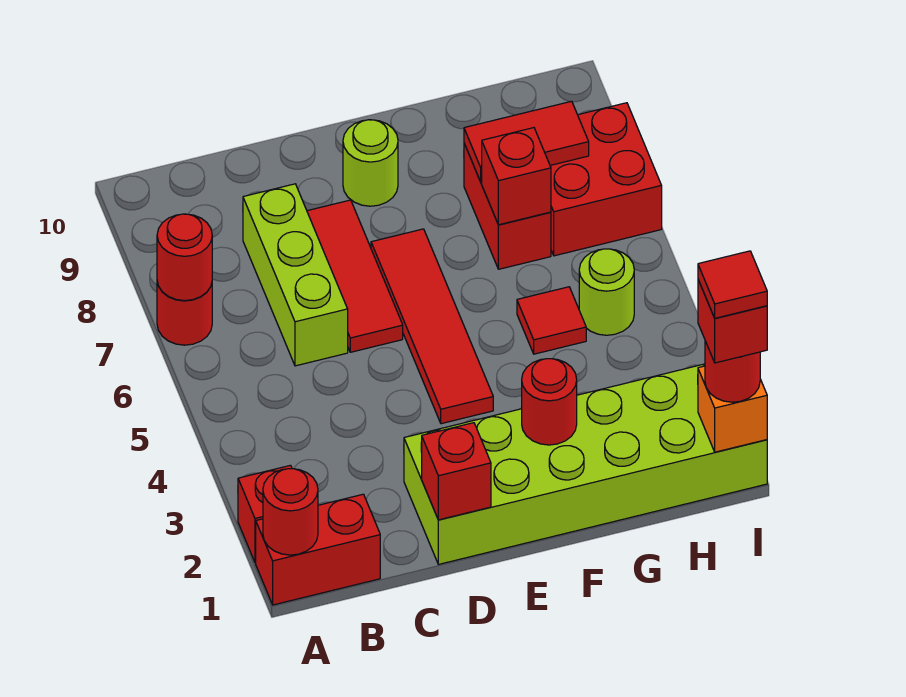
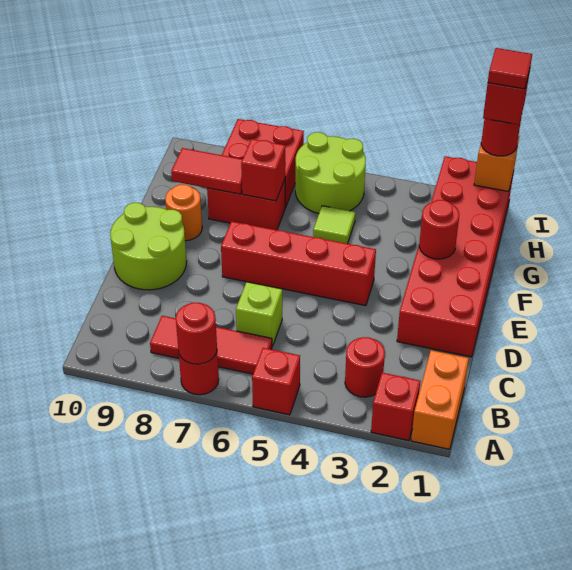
red brick A1:B1 level 1 -> orange brick A1:B1 level 1
red round brick A1 level 2 -> red round brick B3 level 1
lime brick C6:C8 level 1 -> lime brick C6 level 1
lime brick D1:I2 level 1 -> red brick D1:I2 level 1
red brick D1 level 2 -> red brick A5 level 1
red tile D6:D8 level 1 -> red tile B6:B8 level 1
red tile E4:E7 level 1 -> red brick E4:E7 level 1
lime round brick E9 level 1 -> lime round brick D9:E10 level 1
none -> orange round brick F9 level 1
red tile G5 level 1 -> lime tile G5 level 1
red tile G8:H8 level 2 -> red tile G8:G9 level 2
lime round brick H5 level 1 -> lime round brick H5:I6 level 1

